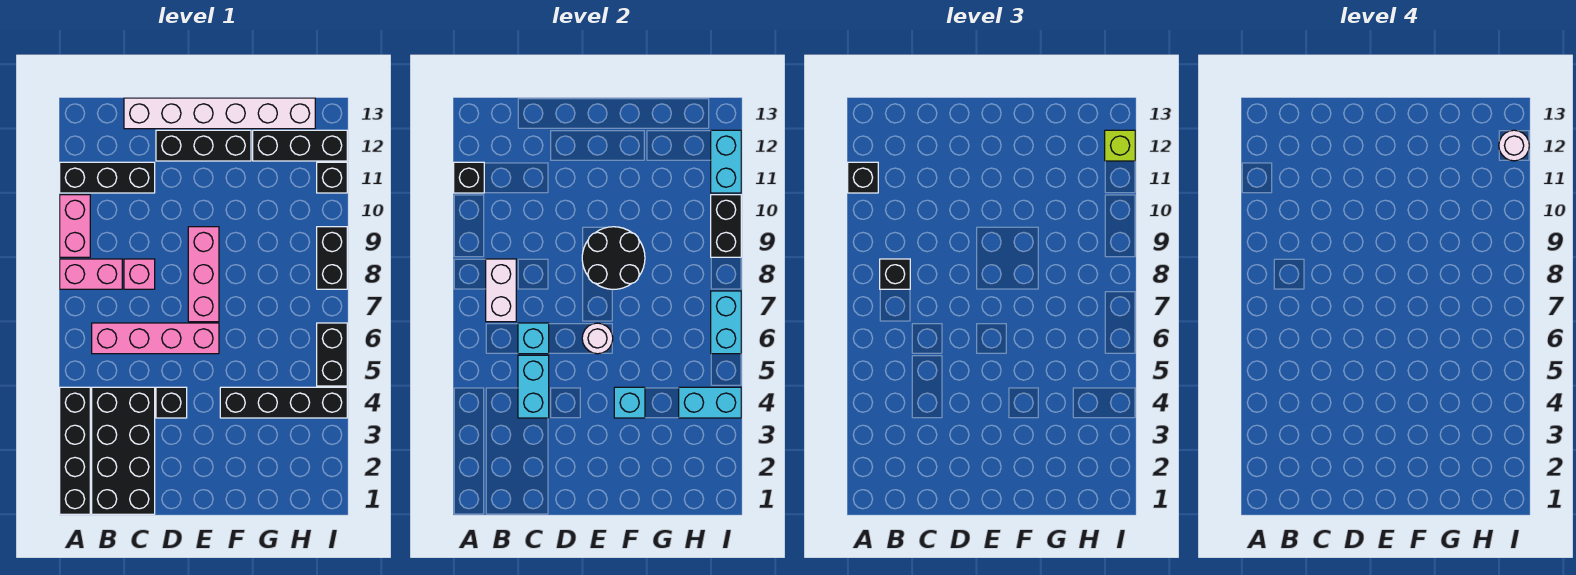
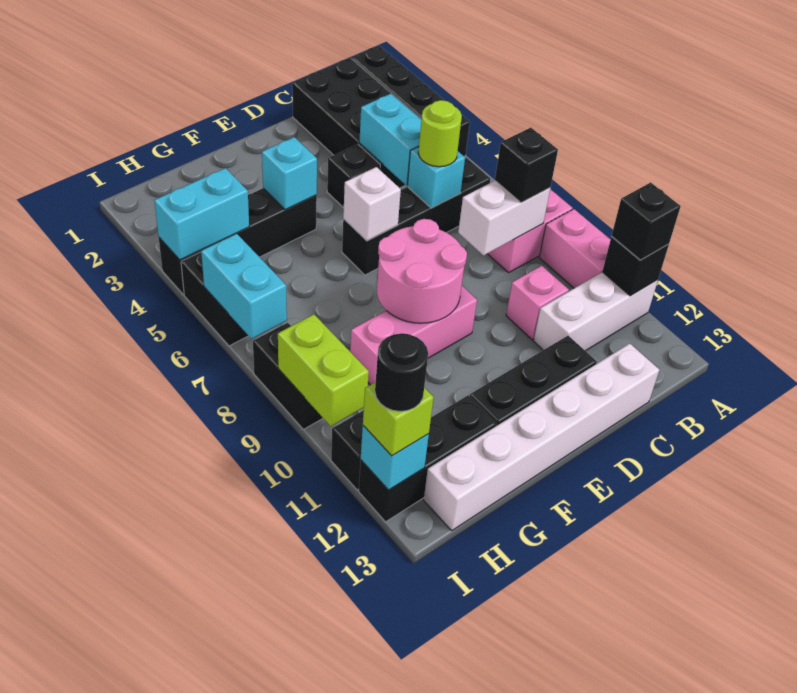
black brick A11:C11 level 1 -> white brick A11:C11 level 1
pink brick B6:E6 level 1 -> black brick B6:E6 level 1
white brick B7:B8 level 2 -> white brick B8:C8 level 2
none -> lime round brick C6 level 3
pink brick C8 level 1 -> pink brick C10 level 1
white round brick E6 level 2 -> white brick E6 level 2
pink brick E7:E9 level 1 -> pink brick E9:G9 level 1
black round brick E8:F9 level 2 -> pink round brick E8:F9 level 2
black brick I9:I10 level 2 -> lime brick I9:I10 level 2
cyan brick I11:I12 level 2 -> cyan brick I12 level 2
white round brick I12 level 4 -> black round brick I12 level 4

